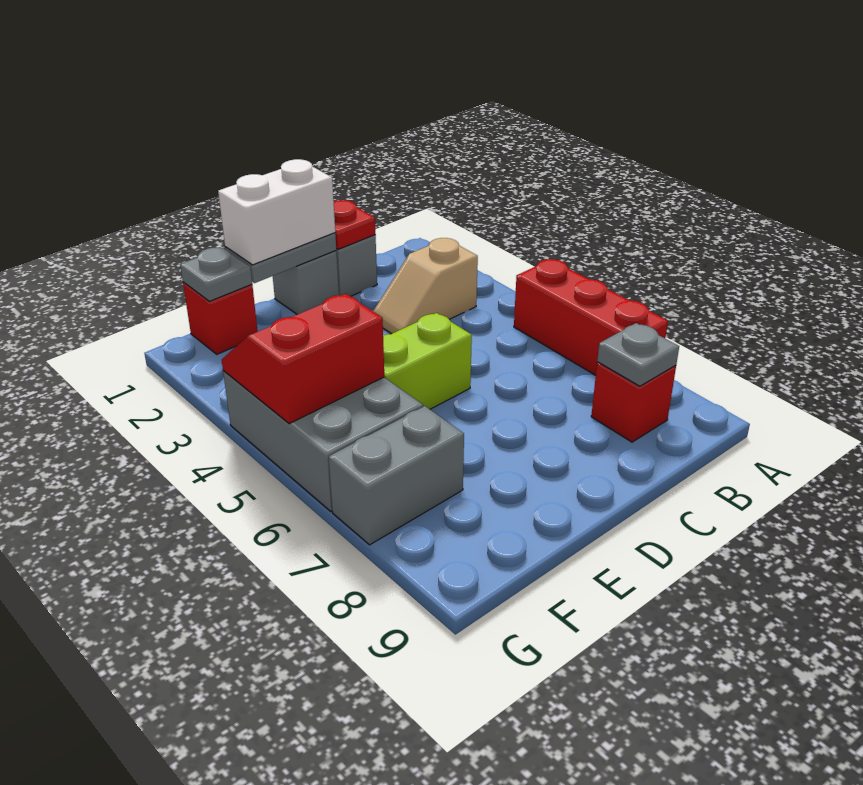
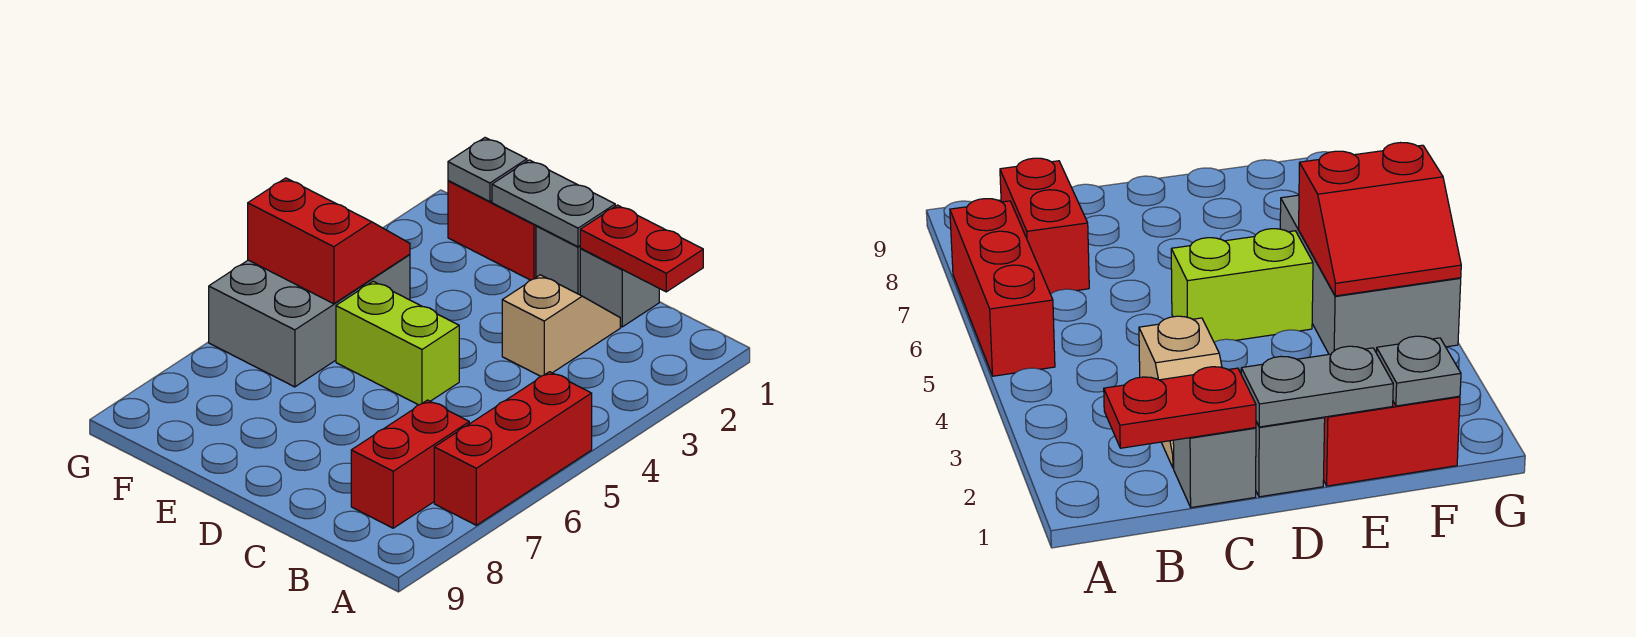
tan slope B3:C3 level 1 top B -> tan slope C2:C3 level 1 top 3
red brick B8 level 1 -> red brick B7:B8 level 1
grey plate B8 level 2 -> none
red plate C1 level 2 -> red plate B1:C1 level 2
white brick D1:E1 level 3 -> none
red brick F1 level 1 -> red brick E1:F1 level 1
grey brick F7:G7 level 1 -> none

